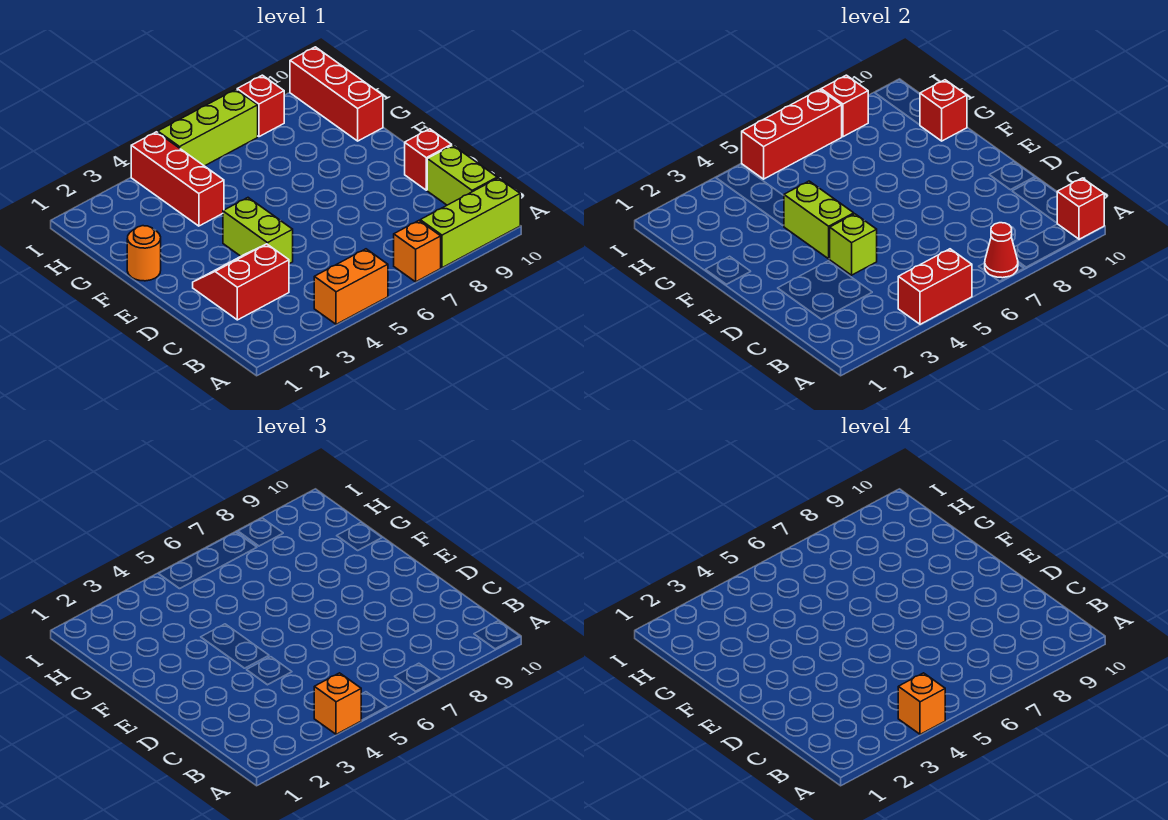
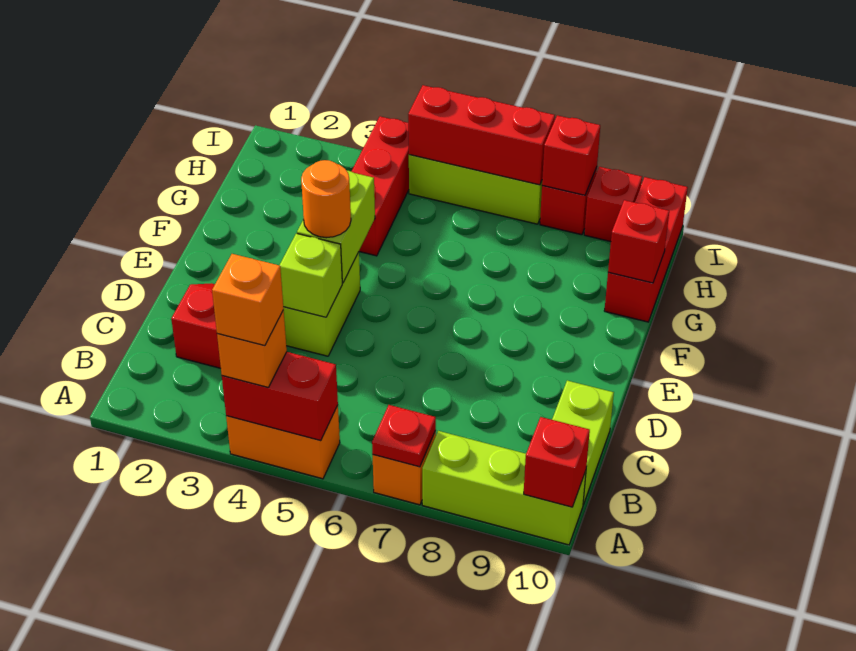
red cone A7 level 2 -> red plate A7 level 2
red brick D10 level 1 -> red brick I9 level 1
orange round brick F1 level 1 -> orange round brick E4 level 3

